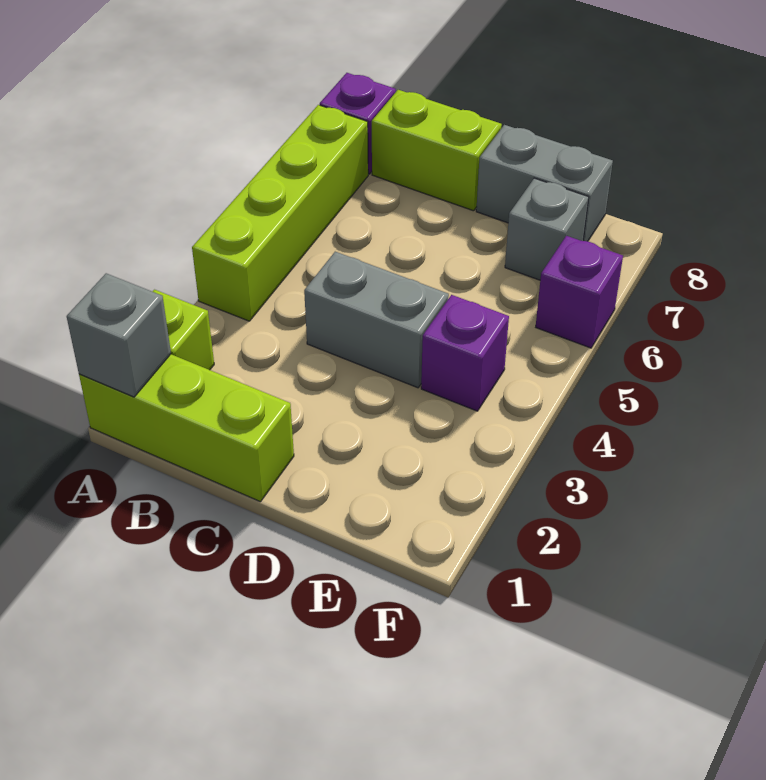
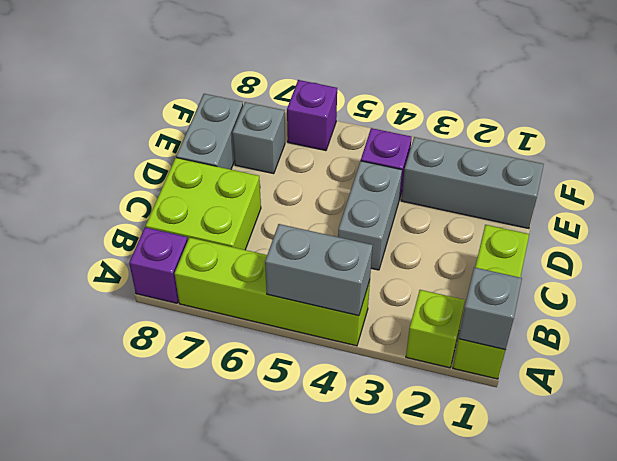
none -> grey brick A4:A5 level 2
lime brick B8:C8 level 1 -> lime brick B7:C8 level 1
none -> grey brick E1:E3 level 1

